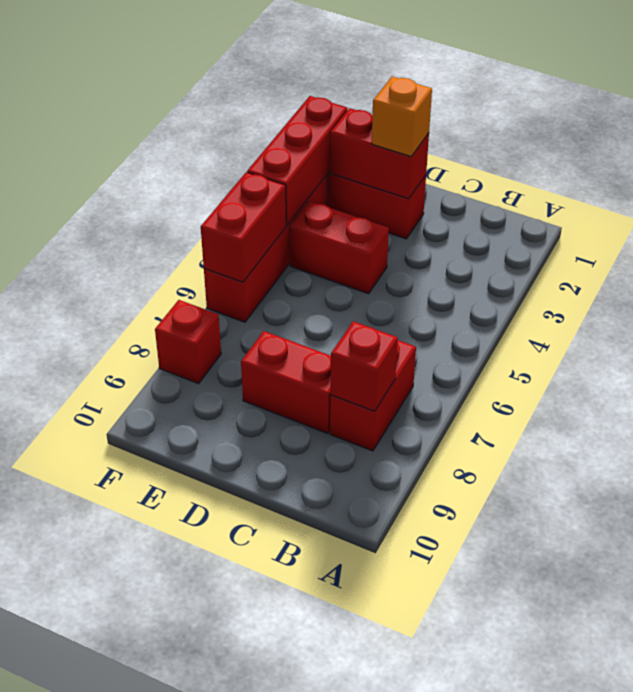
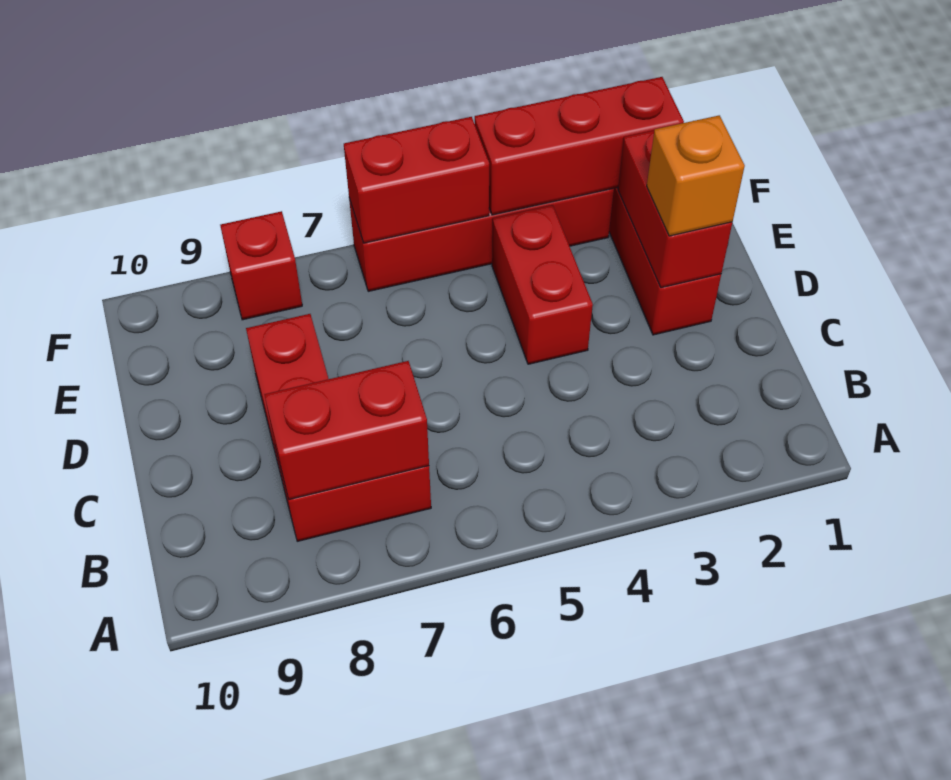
red brick B8 level 2 -> red brick B7:B8 level 2

